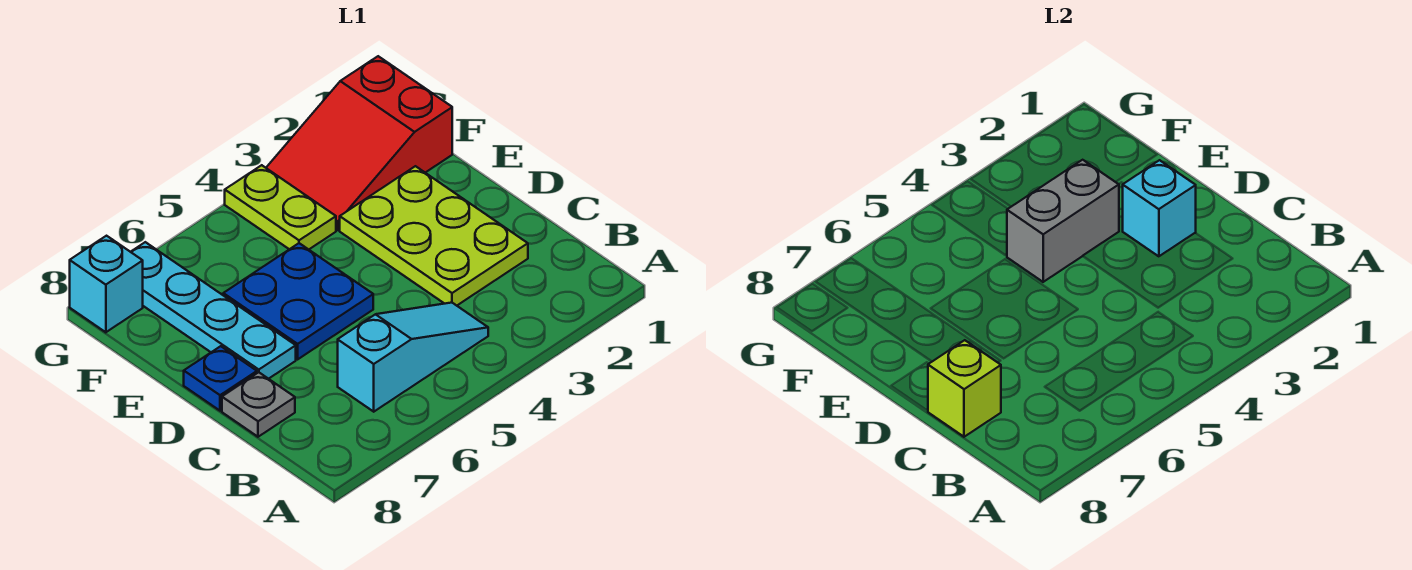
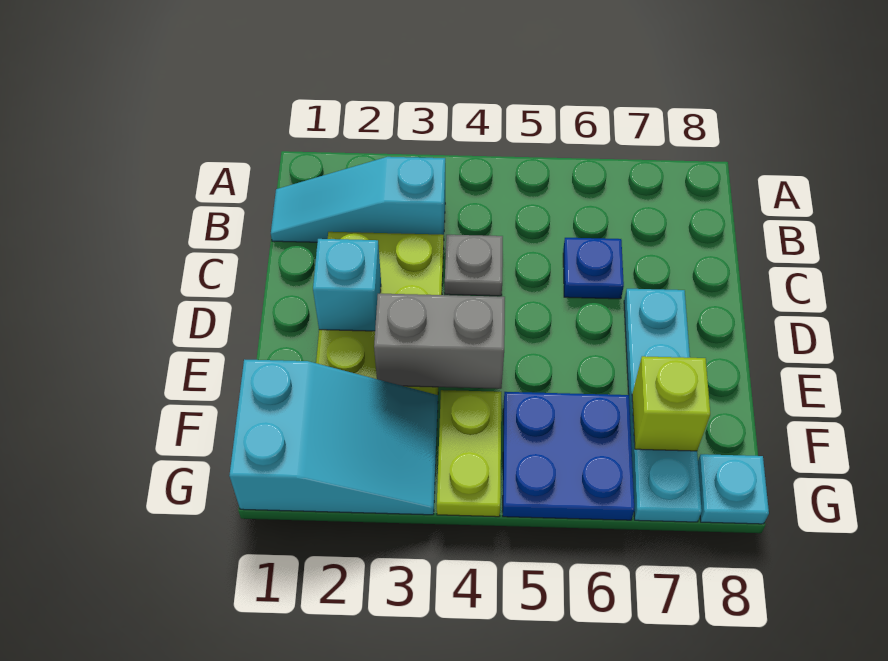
cyan slope B4:B6 level 1 top 6 -> cyan slope B1:B3 level 1 top 3
grey plate C8 level 1 -> grey plate C4 level 1
lime brick C8 level 2 -> lime brick F7 level 2
blue plate D5:E6 level 1 -> blue plate F5:G6 level 1
blue plate D8 level 1 -> blue plate C6 level 1
red slope F1:G3 level 1 top 1 -> cyan slope F1:G3 level 1 top 1
cyan brick G8 level 1 -> cyan plate G8 level 1

